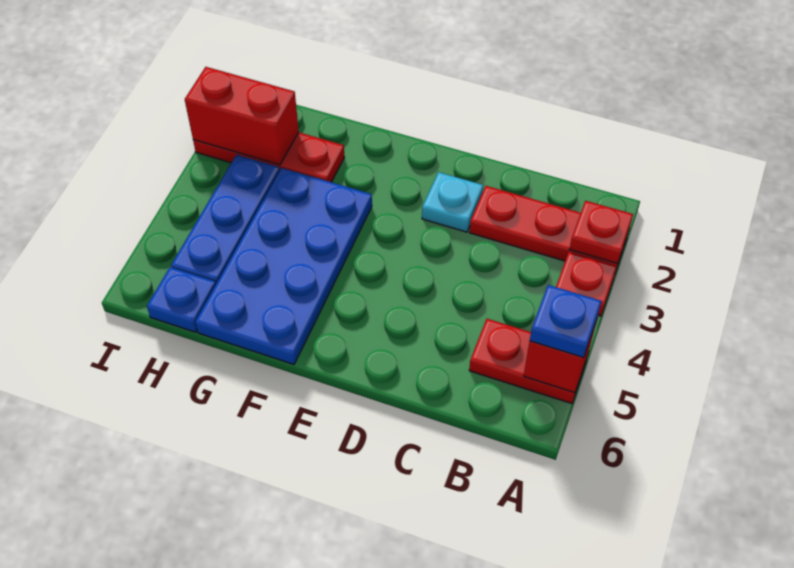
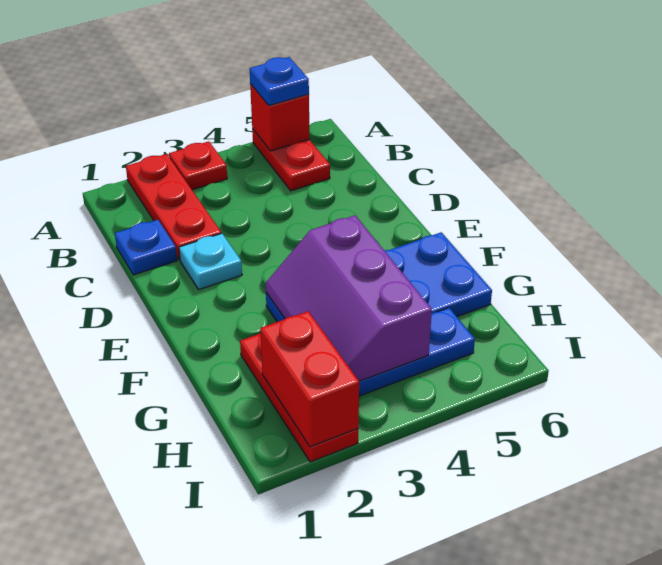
red plate A2 level 2 -> none
none -> purple slope F3:H4 level 2 top 4
blue plate H6 level 1 -> blue plate C1 level 1

